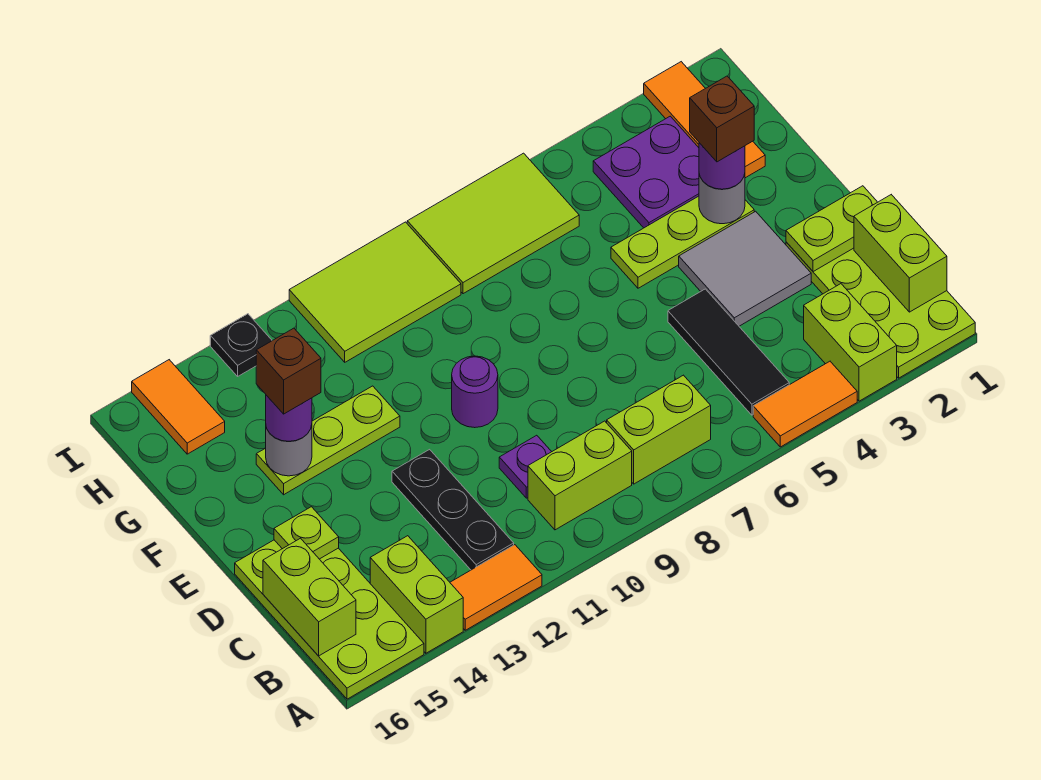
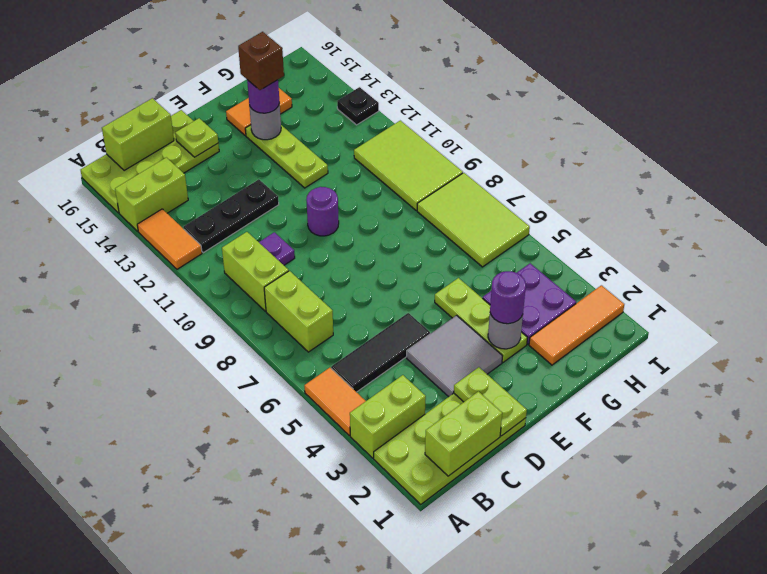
brown brick F3 level 4 -> none
orange tile H15:I15 level 1 -> orange tile F15:G15 level 1

